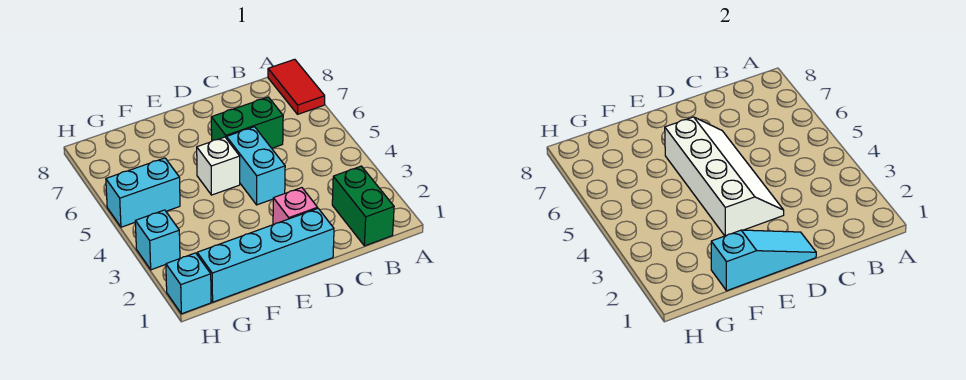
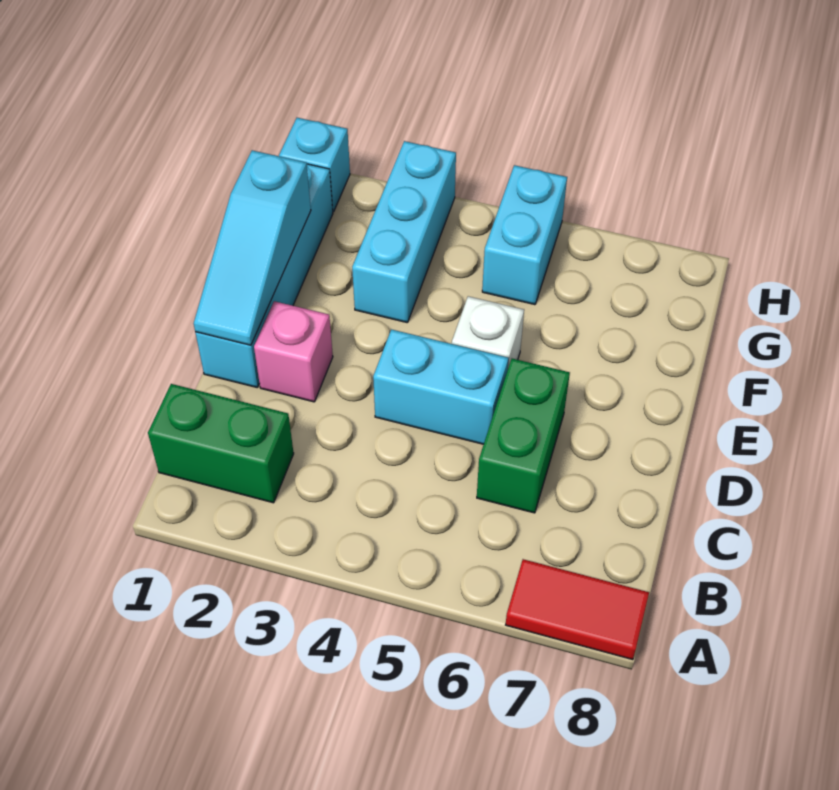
white slope D3:E6 level 2 top E -> none
cyan brick H3 level 1 -> cyan brick F3:H3 level 1

